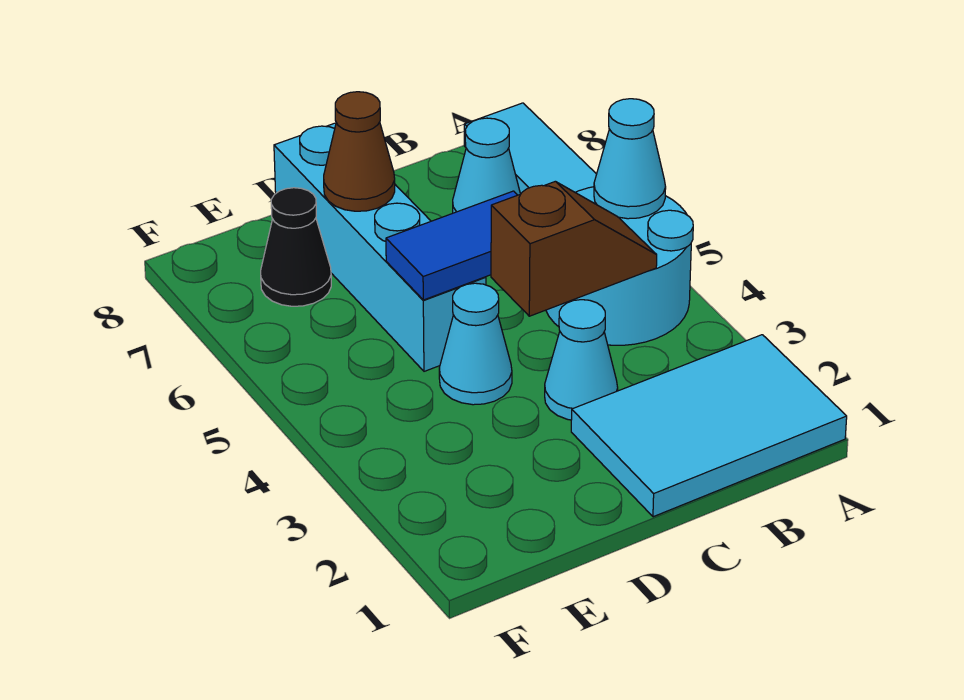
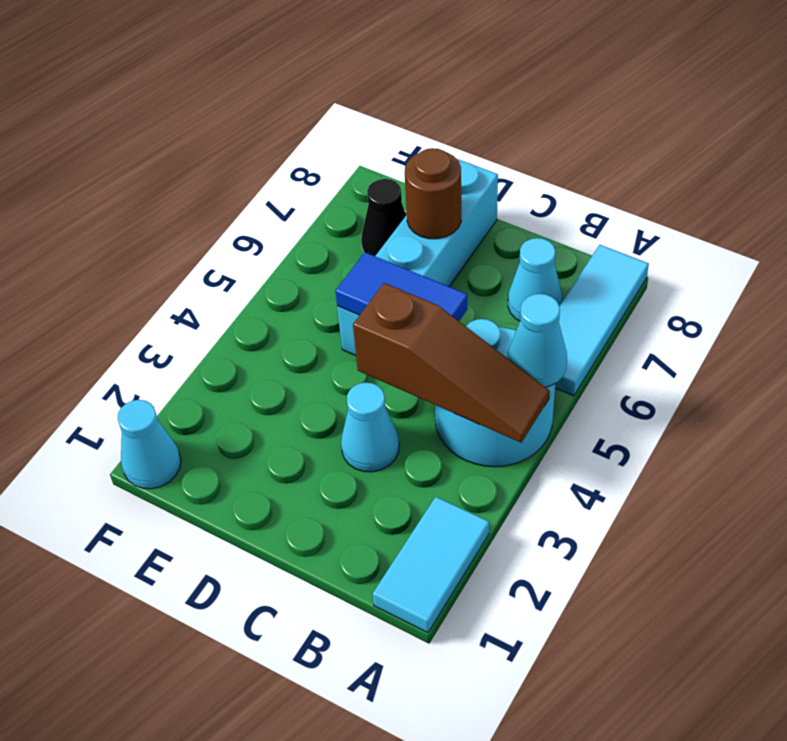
cyan tile A1:C2 level 1 -> cyan tile A1:A2 level 1
brown slope B4:C4 level 2 top C -> brown slope A4:C4 level 2 top C
cyan cone D4 level 1 -> cyan cone F1 level 1
brown cone D7 level 2 -> brown round brick D7 level 2

